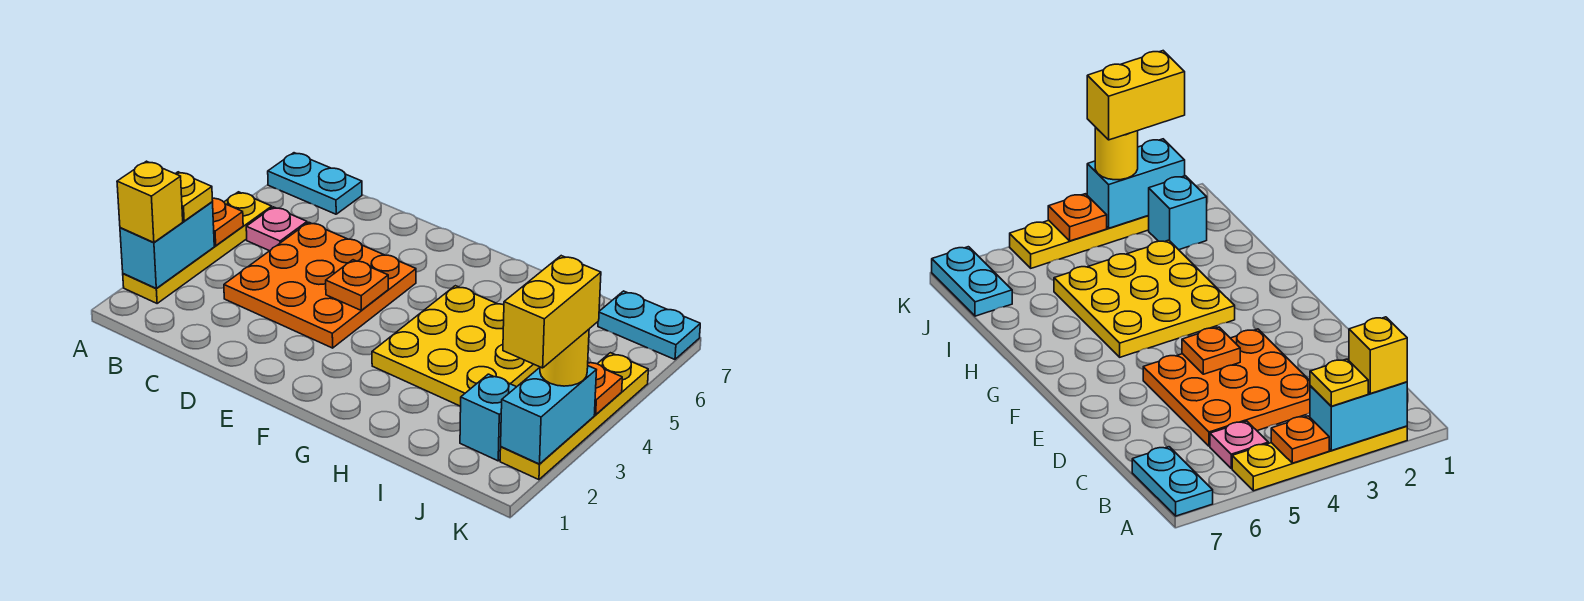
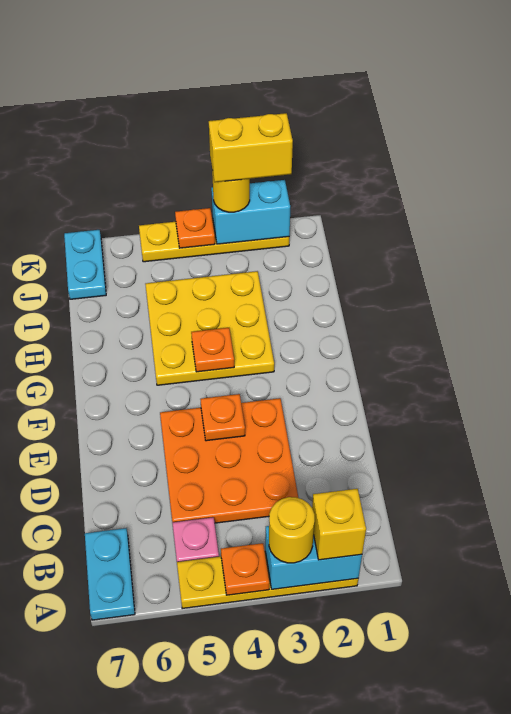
yellow plate A3 level 3 -> yellow round brick A3 level 3
none -> orange plate G4 level 2
cyan brick J2 level 1 -> none

